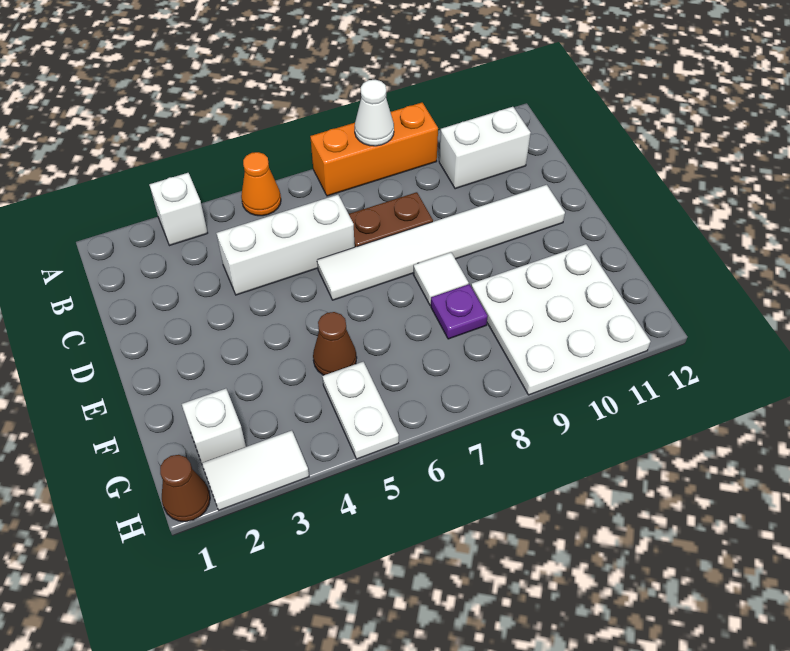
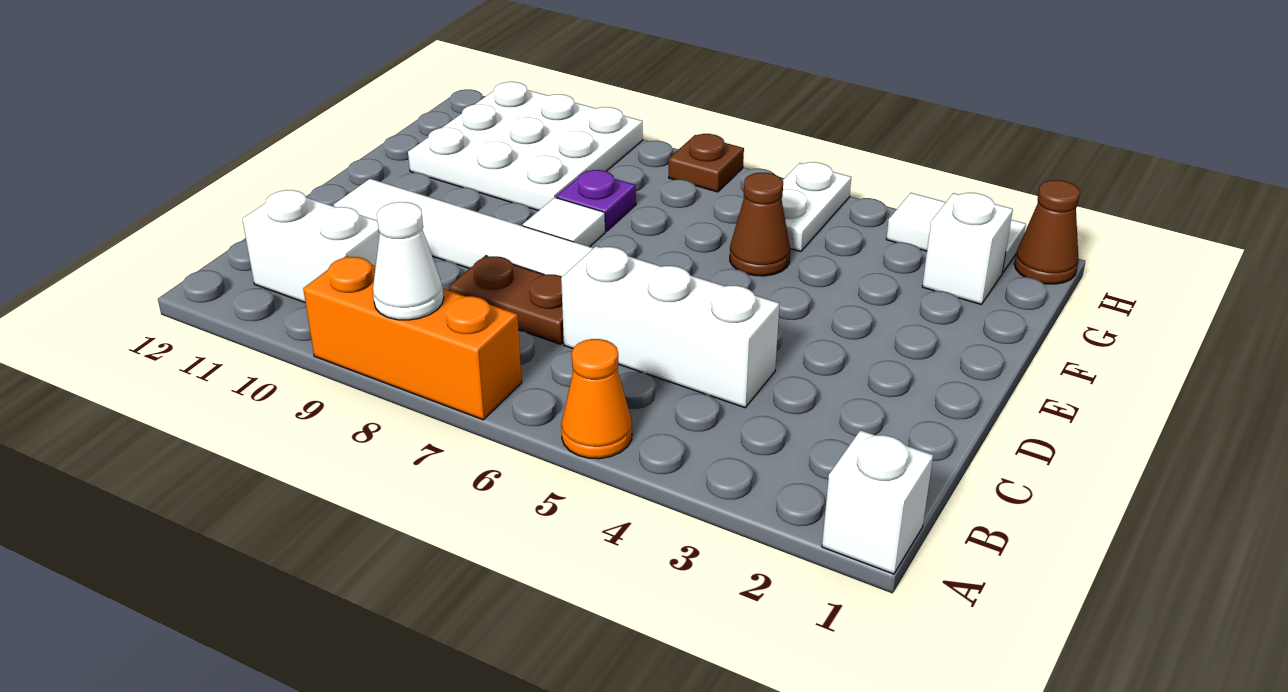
white brick A3 level 1 -> white brick A1 level 1
none -> brown plate H7 level 1

